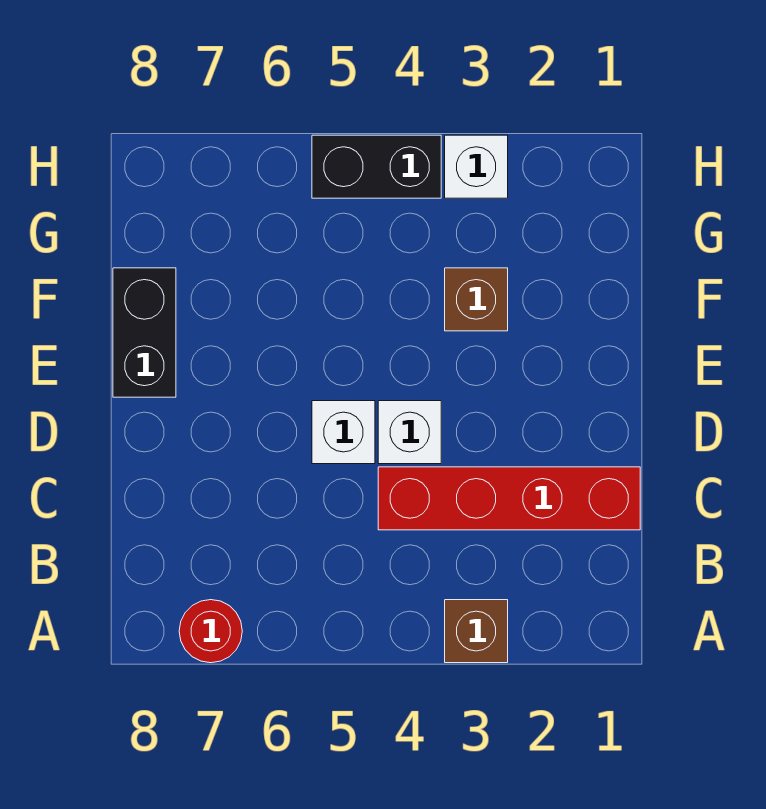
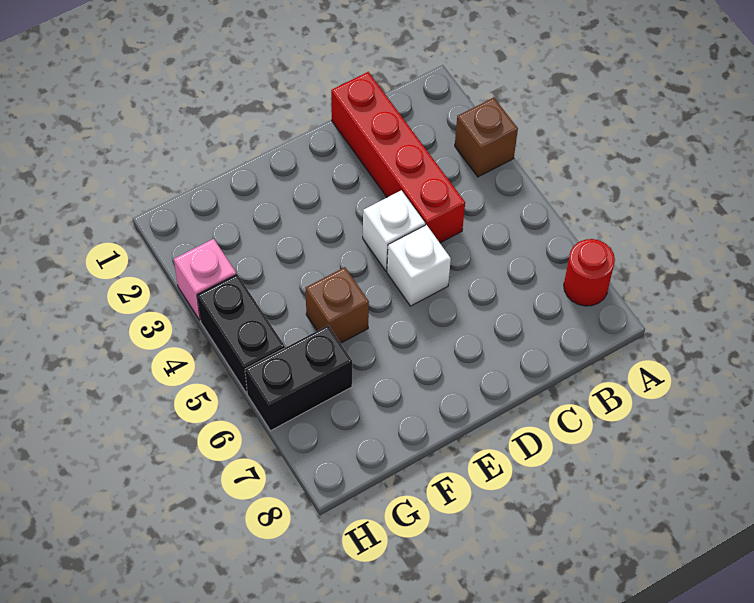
black brick E8:F8 level 1 -> black brick G6:H6 level 1
brown brick F3 level 1 -> brown brick F5 level 1
white brick H3 level 1 -> pink brick H3 level 1

